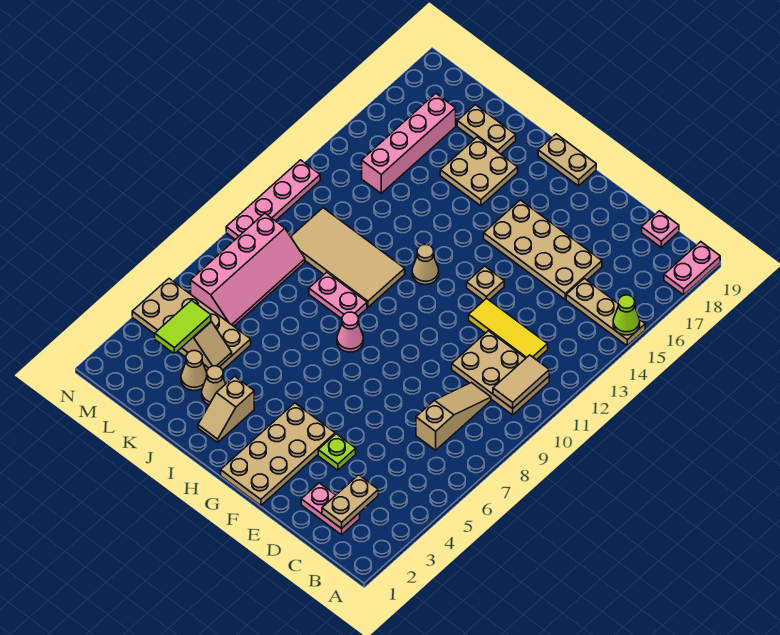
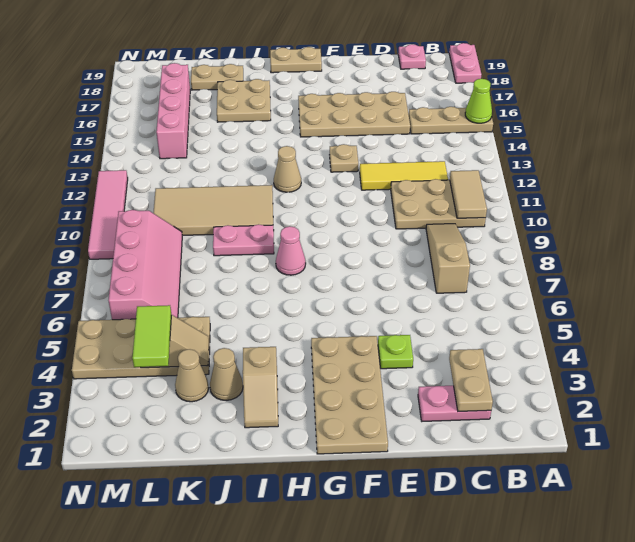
pink plate N9:N12 level 1 -> pink tile N9:N12 level 1

